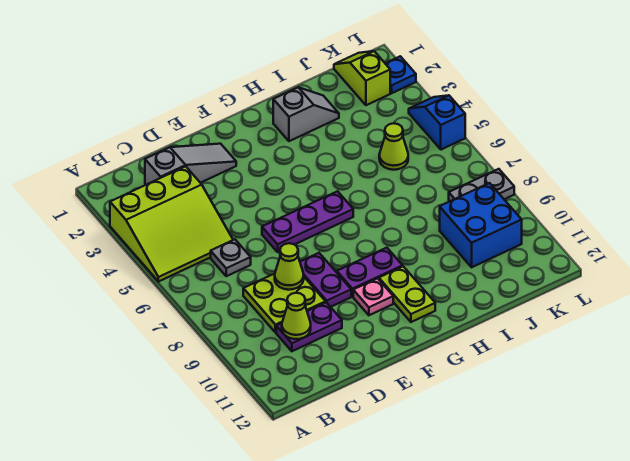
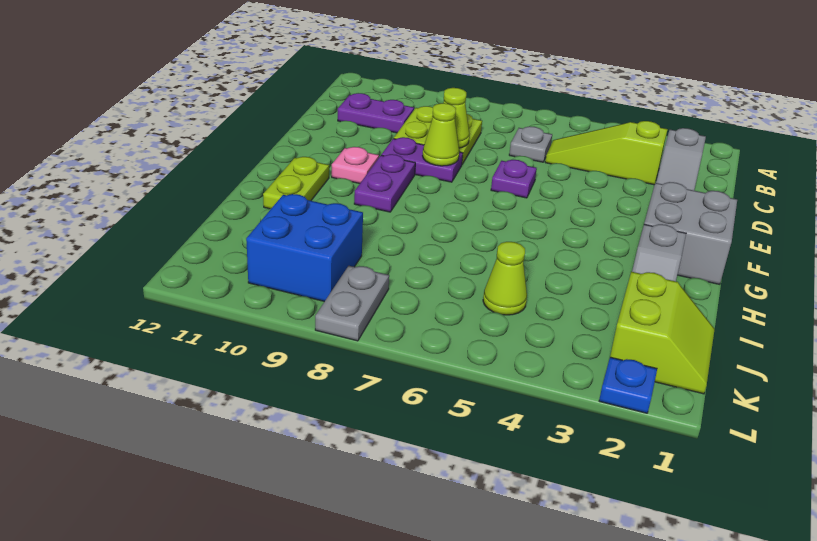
lime slope A3:C5 level 1 top 3 -> lime slope C3:C5 level 1 top 3
purple plate C10:D10 level 1 -> purple plate C10:C11 level 1
lime cone C10 level 2 -> lime cone E8 level 2
purple plate E6:G6 level 1 -> purple plate E6 level 1
none -> grey brick F1:G2 level 1
lime plate G10:G11 level 1 -> lime plate G11:H11 level 1
lime slope K1:K2 level 1 top 2 -> lime slope J1:K2 level 1 top 2
blue slope L4:L5 level 1 top 5 -> none

